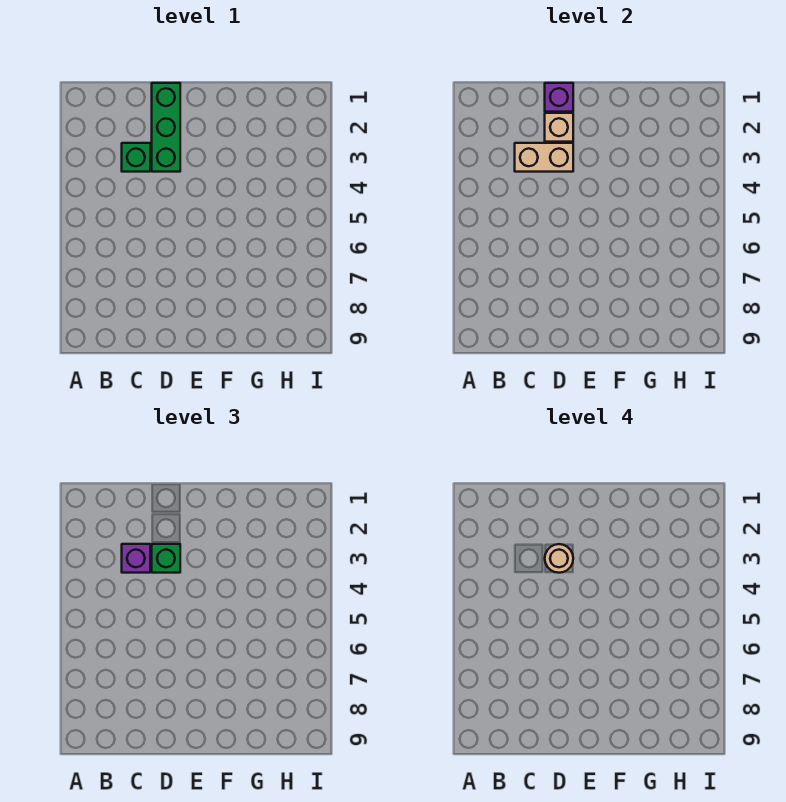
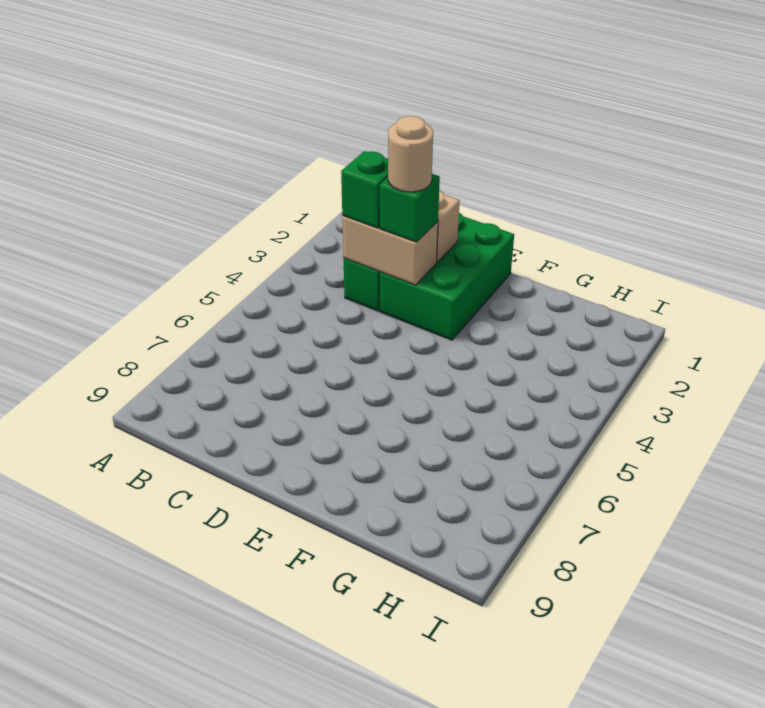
purple brick C3 level 3 -> green brick C3 level 3
green brick D1:D3 level 1 -> green brick D1:E3 level 1
purple brick D1 level 2 -> none

